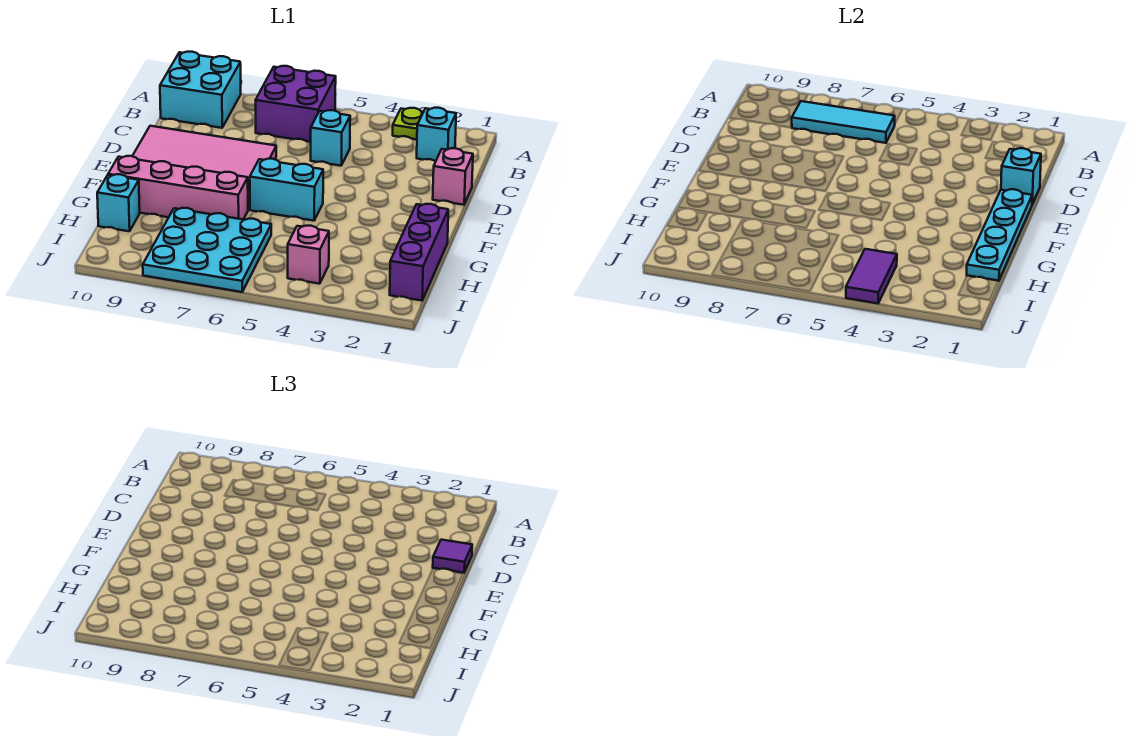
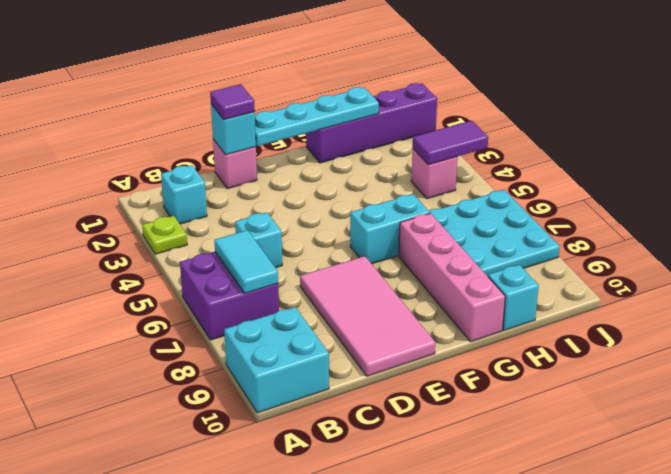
cyan tile B6:B8 level 2 -> cyan tile B6:B7 level 2
cyan brick F5:F6 level 1 -> cyan brick F6:G6 level 1
purple brick G1:I1 level 1 -> purple brick G1:J1 level 1

